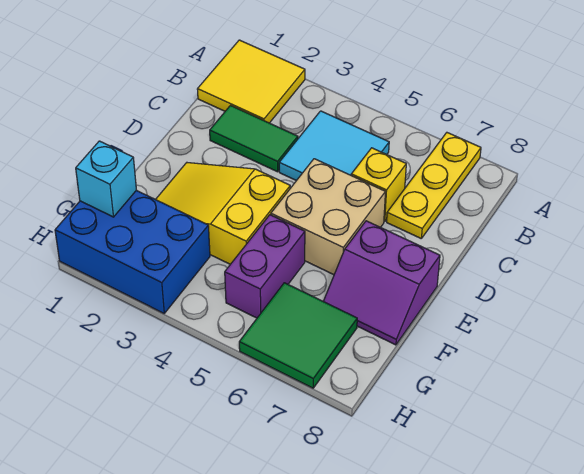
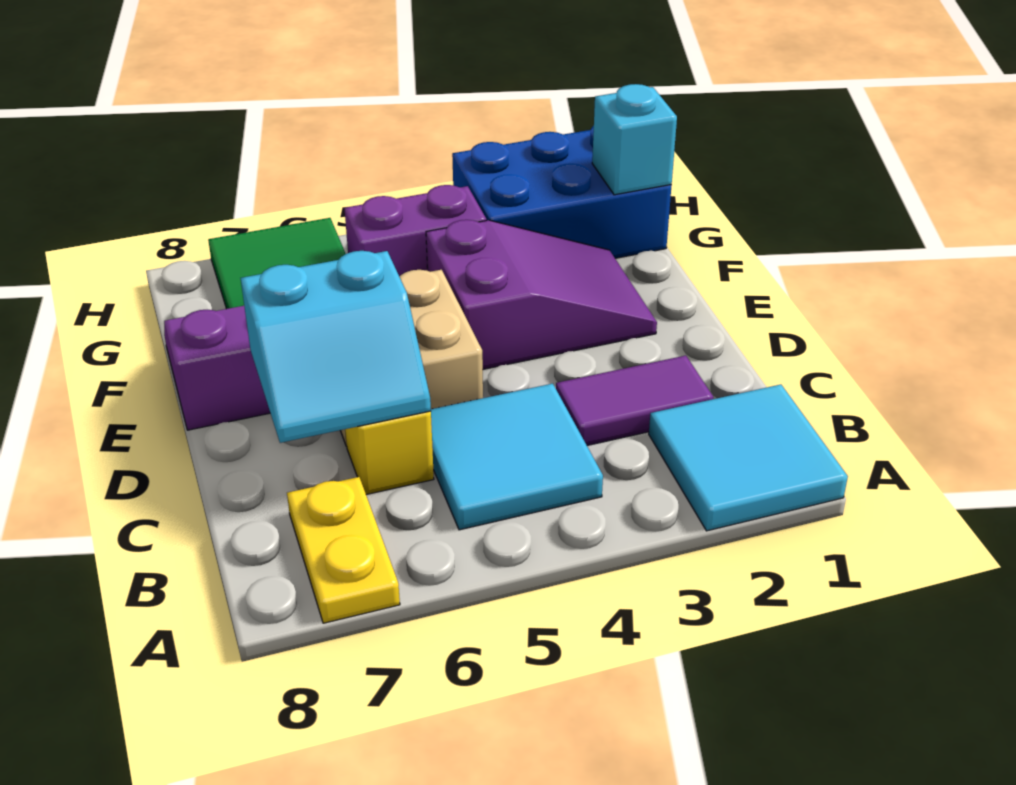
yellow tile A1:B2 level 1 -> cyan tile A1:B2 level 1
yellow plate A7:C7 level 1 -> yellow plate A7:B7 level 1
green tile C2:C3 level 1 -> purple tile C2:C3 level 1
none -> cyan slope C6:D7 level 2 top D
yellow slope E2:F4 level 1 top 4 -> purple slope E2:F4 level 1 top 4
purple brick F5:G5 level 1 -> purple brick G4:G5 level 1

